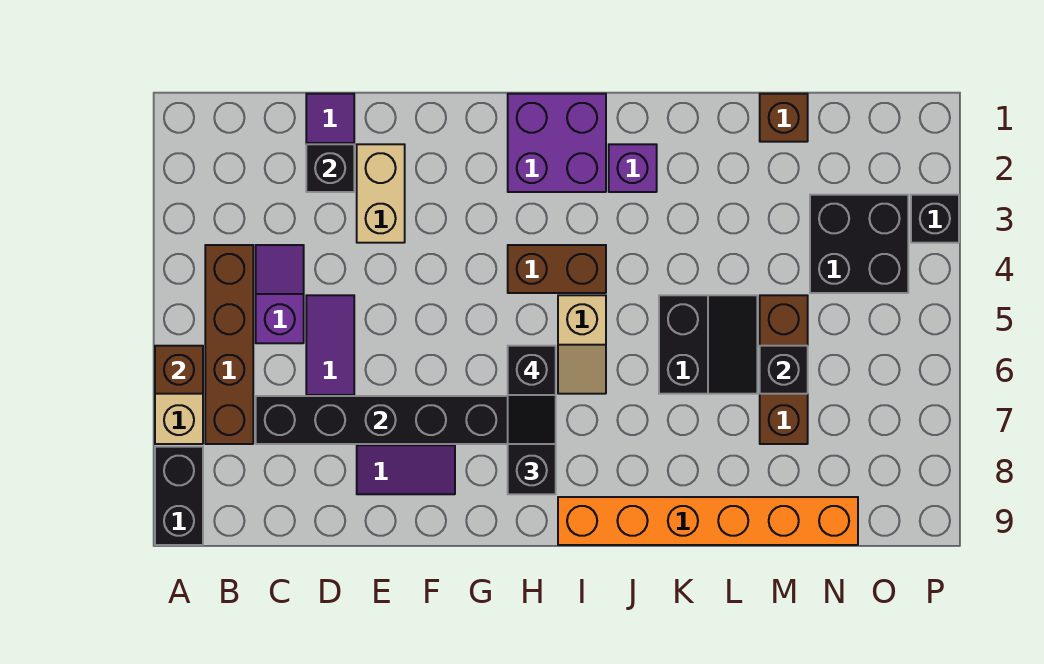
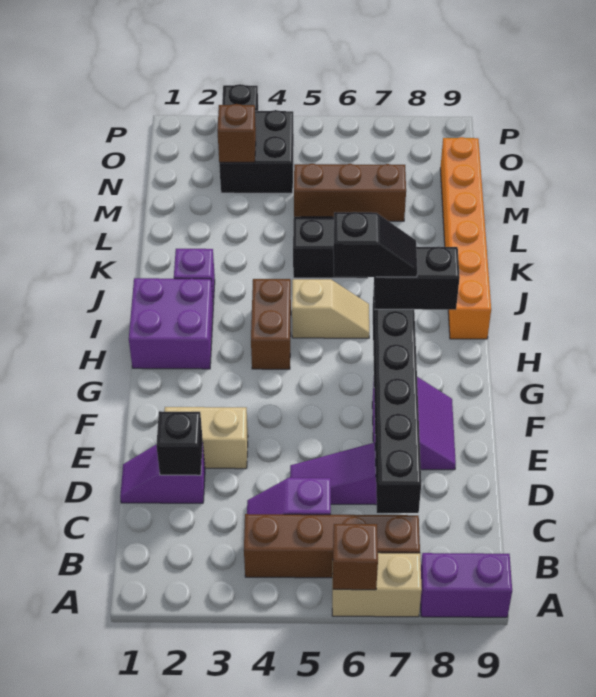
black brick A8:A9 level 1 -> purple brick A8:A9 level 1
brown brick M1 level 1 -> brown brick N3 level 2
black brick M6 level 2 -> none

